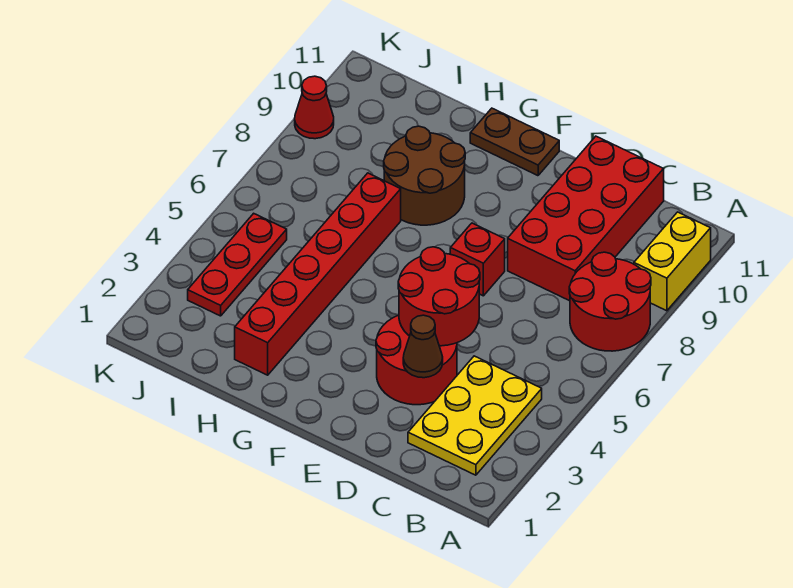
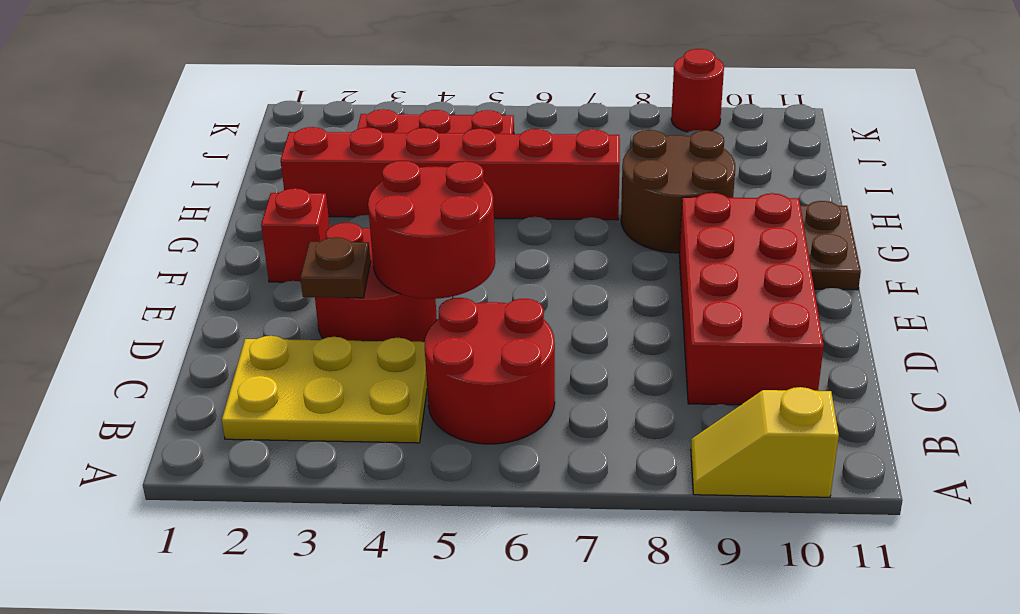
red round brick A7:B8 level 1 -> red round brick B5:C6 level 1
yellow brick A9:A10 level 1 -> yellow slope A9:A10 level 1 top 10
red brick C8:D11 level 1 -> red brick C9:F10 level 1
brown cone D3 level 2 -> brown plate D3 level 2
red brick E7 level 1 -> red brick F2 level 1
red cone K9 level 1 -> red round brick K9 level 1

